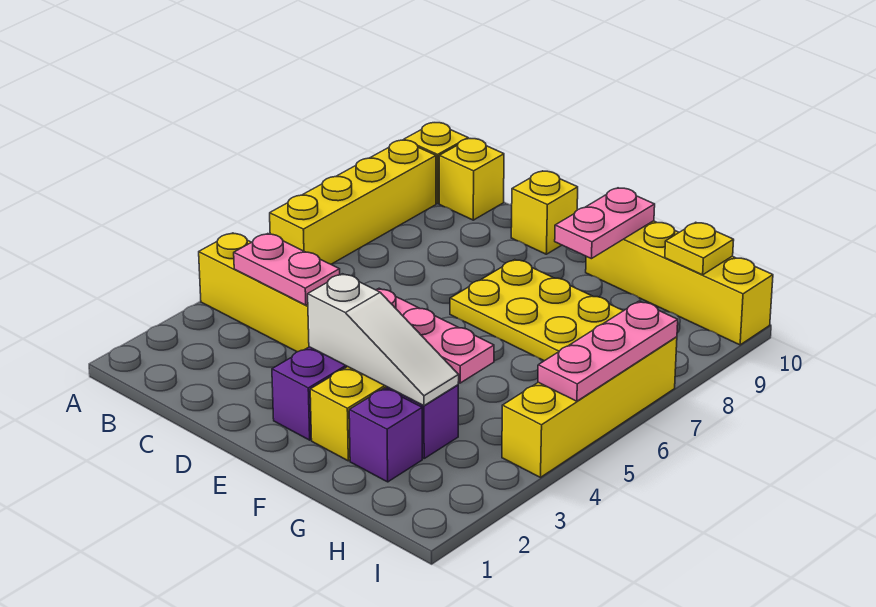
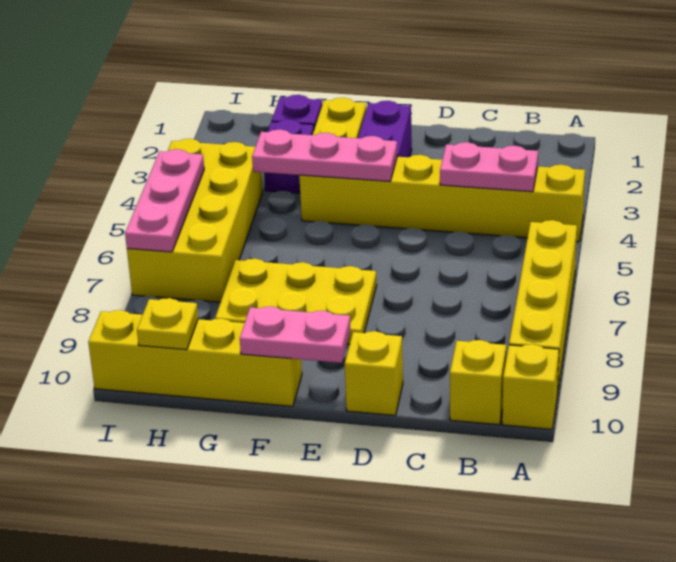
white slope E3:G3 level 2 top E -> none
pink plate F9:F10 level 2 -> pink plate E10:F10 level 2
yellow brick I4:I7 level 1 -> yellow brick H4:I7 level 1

